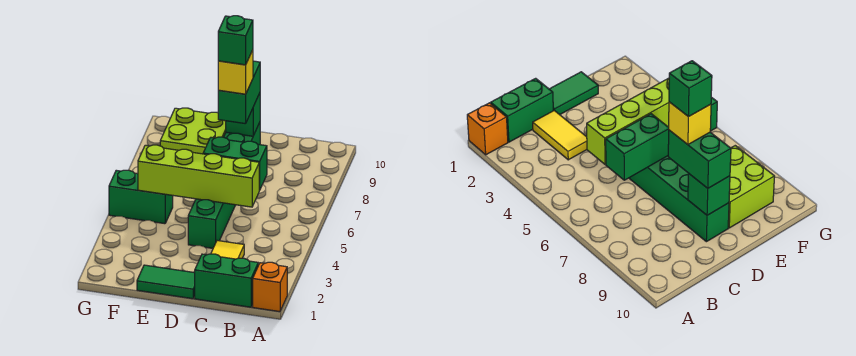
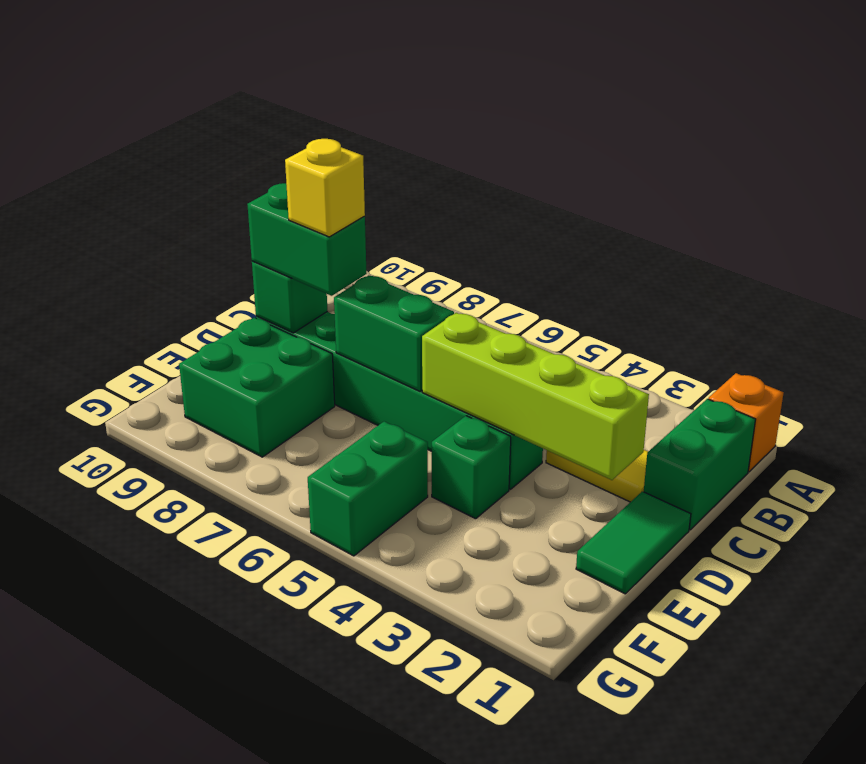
lime brick C5:F5 level 2 -> lime brick D2:D5 level 2
green brick C6:D6 level 2 -> green brick D6:D7 level 2
green brick D8 level 5 -> green brick E4 level 1
lime brick E8:F9 level 1 -> green brick E8:F9 level 1

